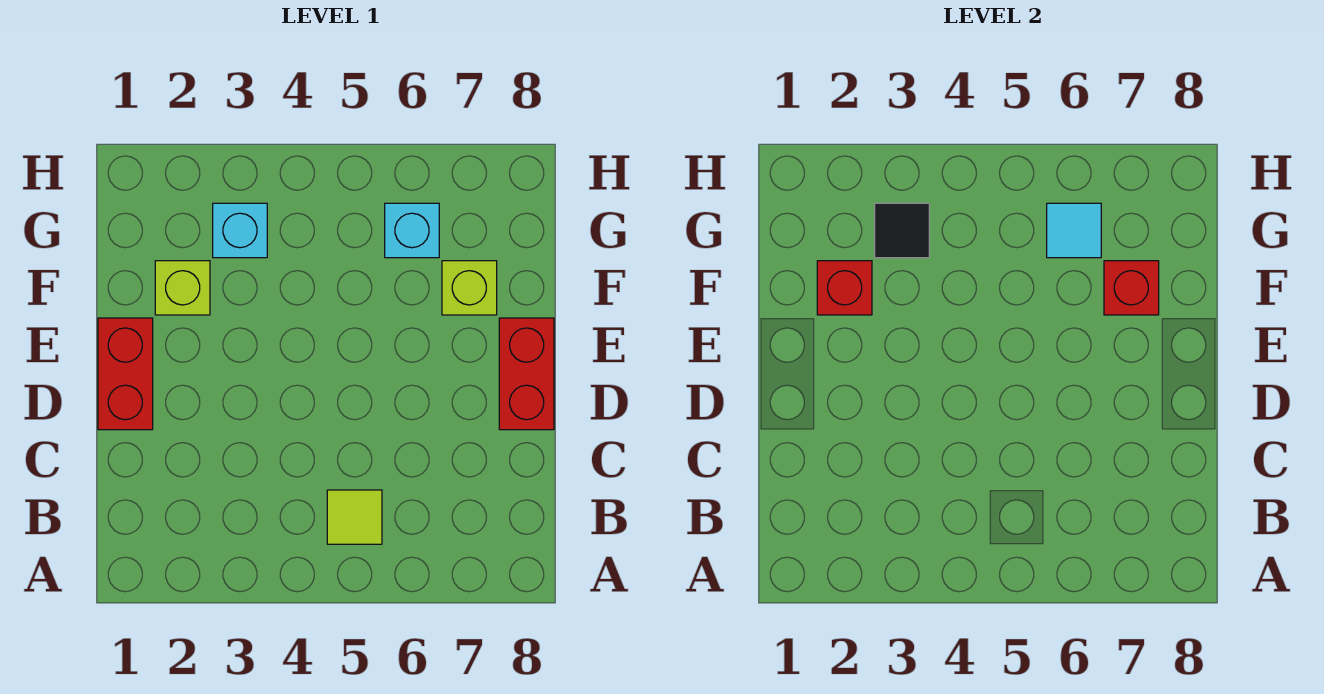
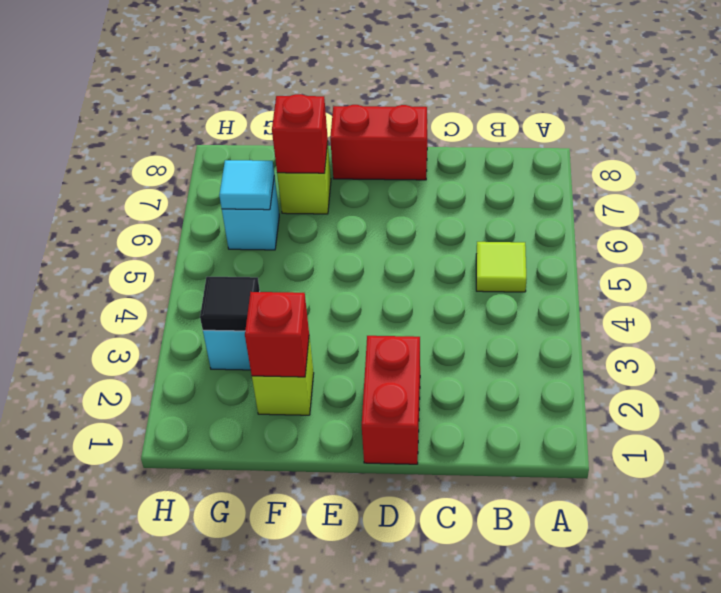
red brick D1:E1 level 1 -> red brick D1:D2 level 1

